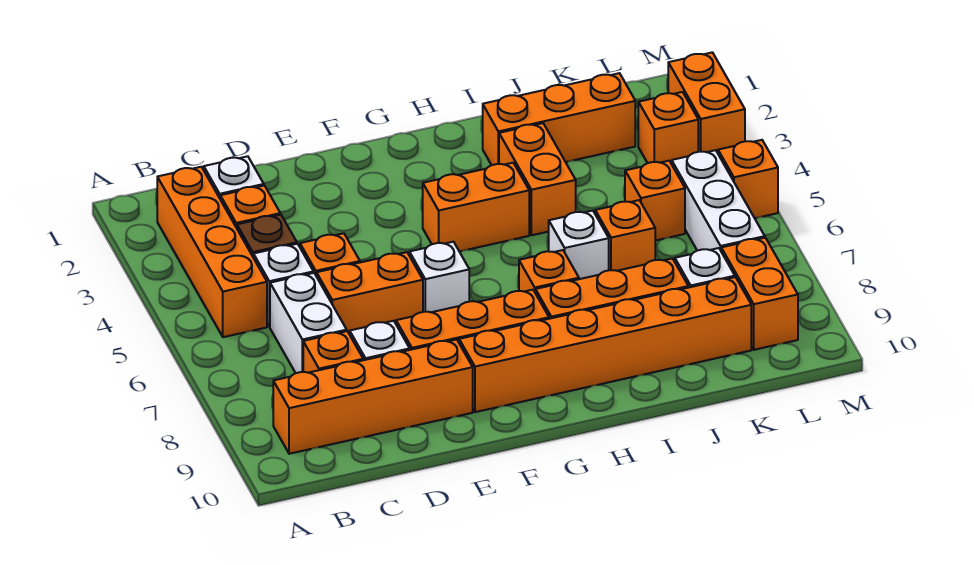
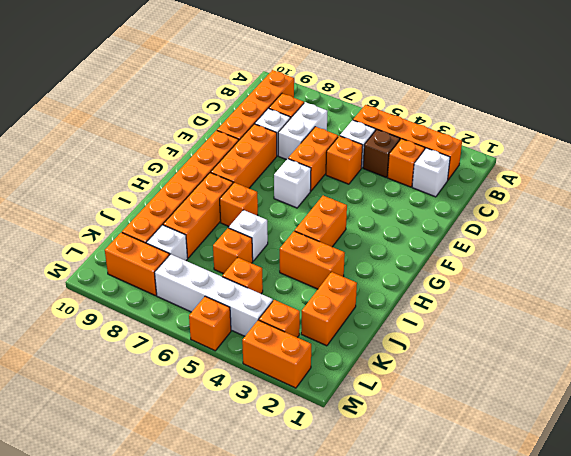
white brick C6:C7 level 1 -> white brick C7:D7 level 1
orange brick I2:K2 level 1 -> orange brick J2:K2 level 1
white brick L5:L7 level 1 -> white brick L4:L7 level 1

